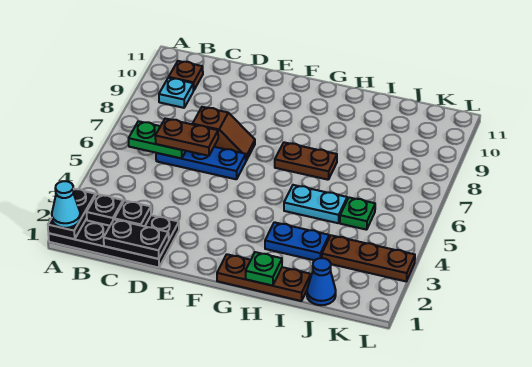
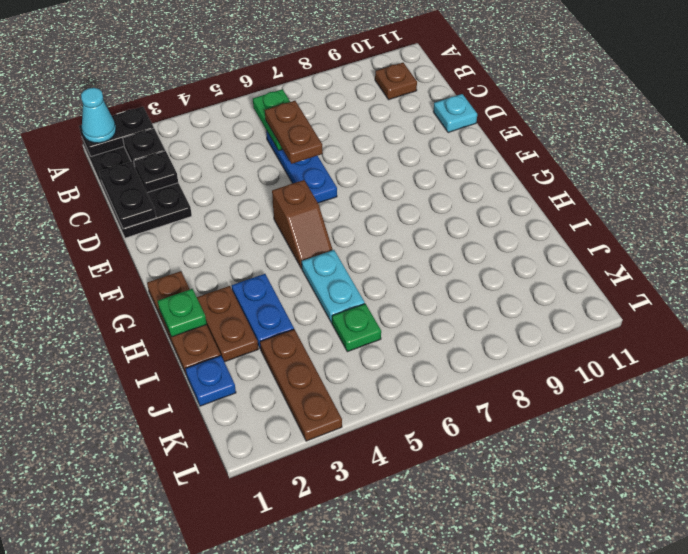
cyan plate B9 level 1 -> cyan plate D11 level 1
brown slope D7:E7 level 1 top D -> brown slope F5:G5 level 1 top F
brown plate G7:H7 level 1 -> brown plate H2:I2 level 1
blue cone J1 level 1 -> blue plate J1 level 1

